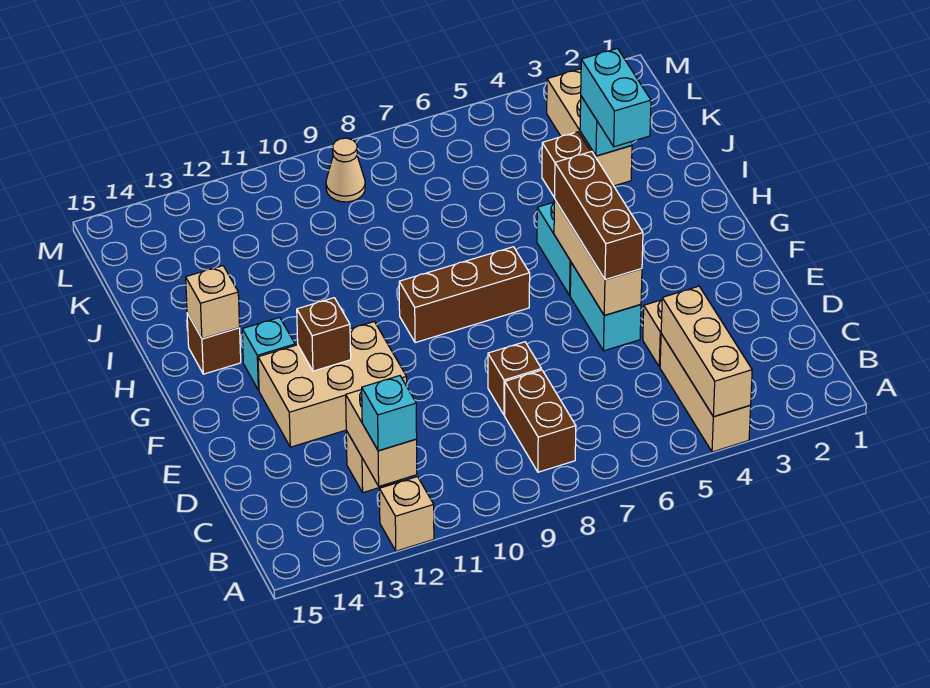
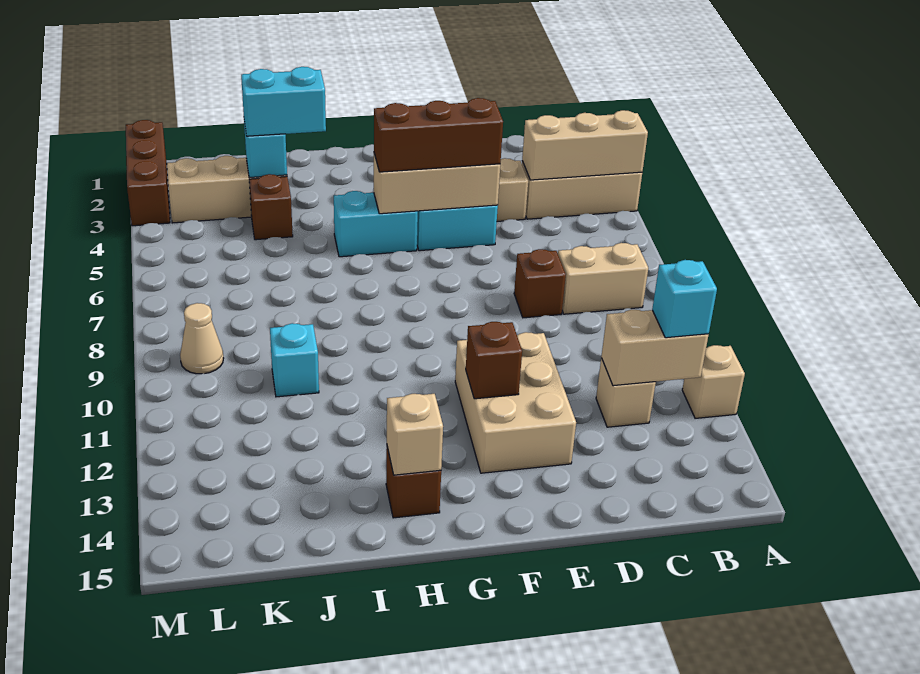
brown brick B8:C8 level 1 -> tan brick B8:C8 level 1
brown brick G7:G9 level 1 -> brown brick M1:M3 level 1
cyan brick G13 level 1 -> cyan brick J10 level 1

